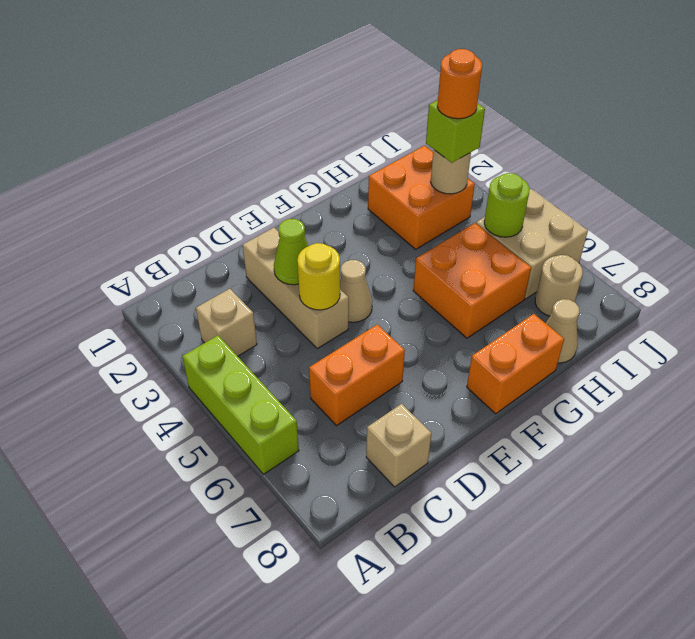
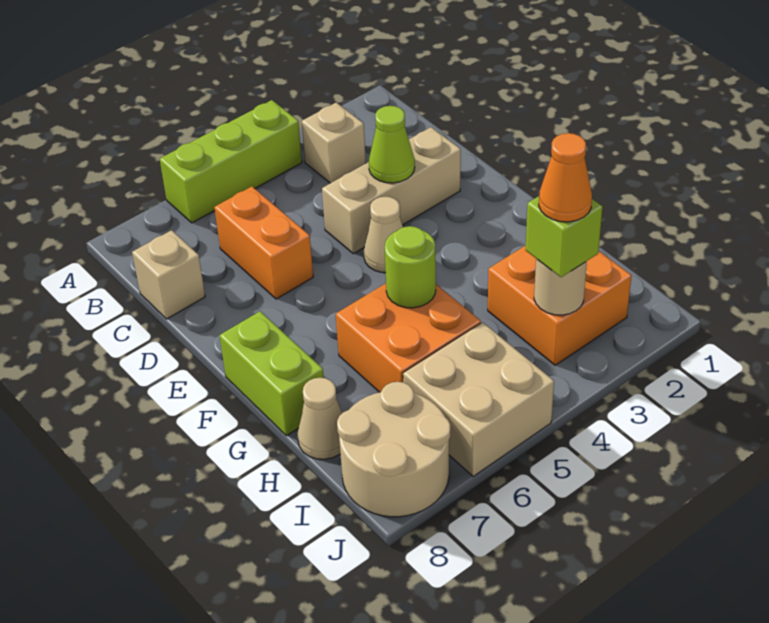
yellow round brick D4 level 2 -> none
orange brick F8:G8 level 1 -> lime brick F8:G8 level 1
orange round brick I3 level 4 -> orange cone I3 level 4
lime round brick I5 level 2 -> lime round brick G5 level 2
tan round brick I7 level 1 -> tan round brick I7:J8 level 1

